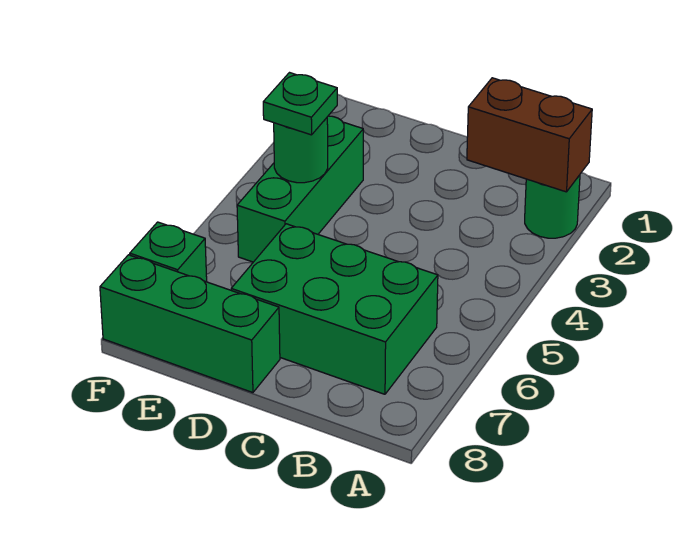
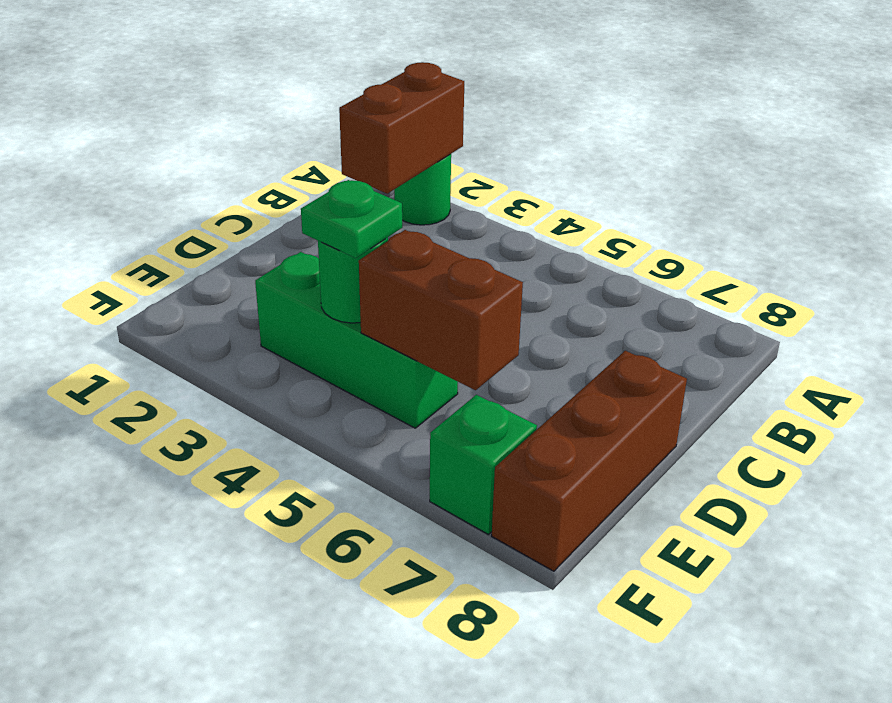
green brick B6:D7 level 1 -> none
green brick D8:F8 level 1 -> brown brick D8:F8 level 1
none -> brown brick E5:E6 level 2

